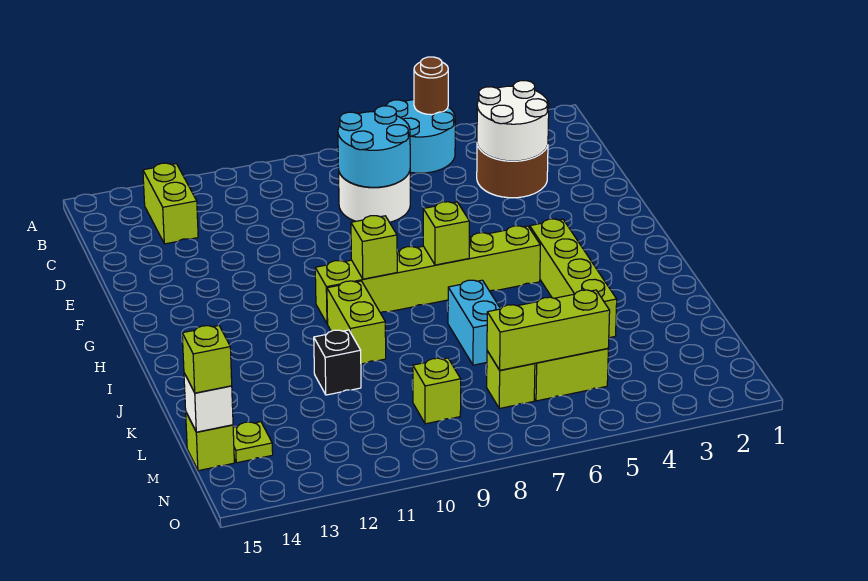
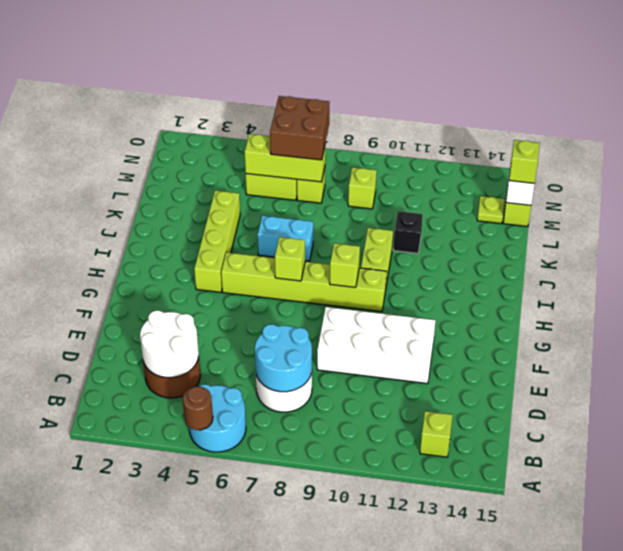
lime brick B13:C13 level 1 -> lime brick B13 level 1
none -> white brick E9:F12 level 1
cyan brick J7:K7 level 1 -> cyan brick J6:J7 level 1
none -> brown brick M6:N7 level 3

